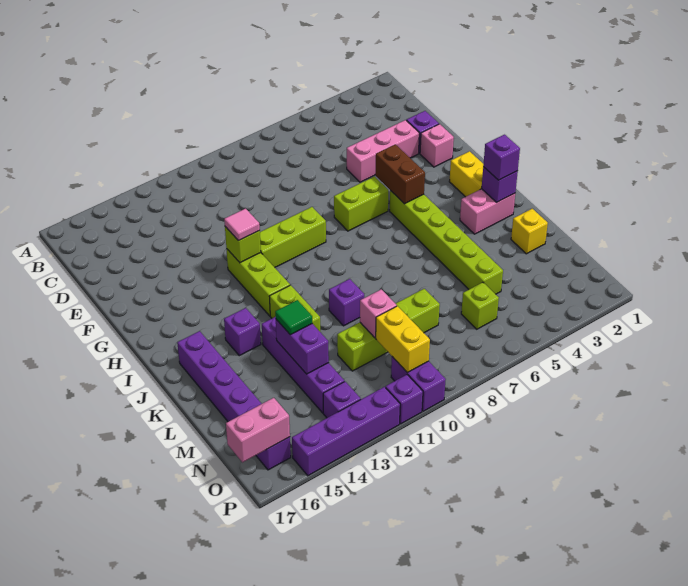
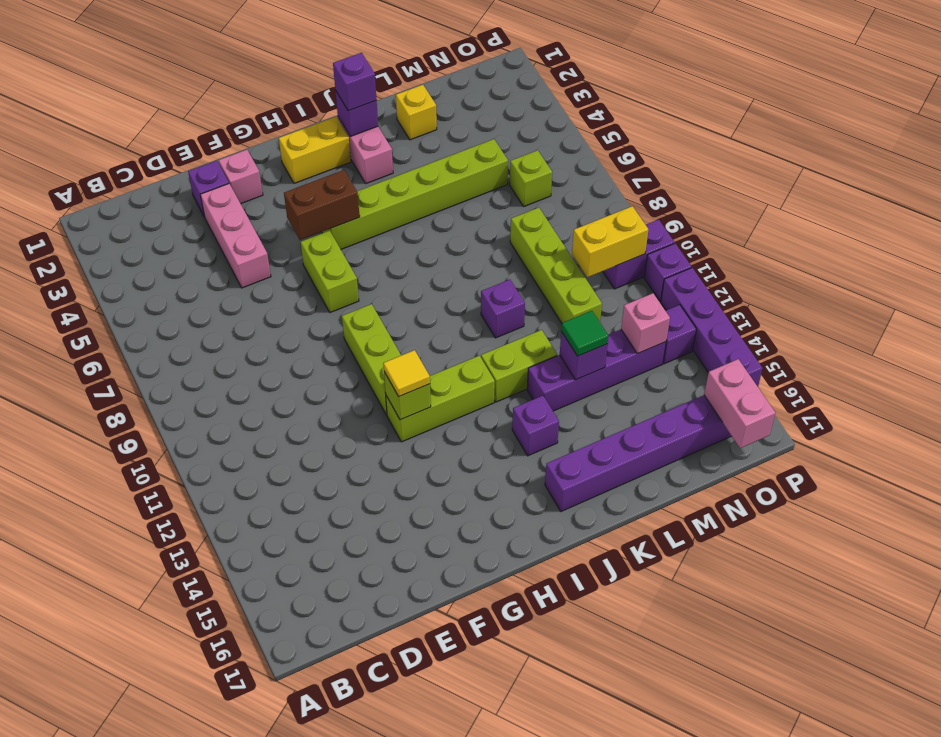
pink tile G12 level 3 -> yellow tile G12 level 3
purple brick L13:M13 level 2 -> purple brick L13 level 2
pink brick M10 level 2 -> pink brick N13 level 2

